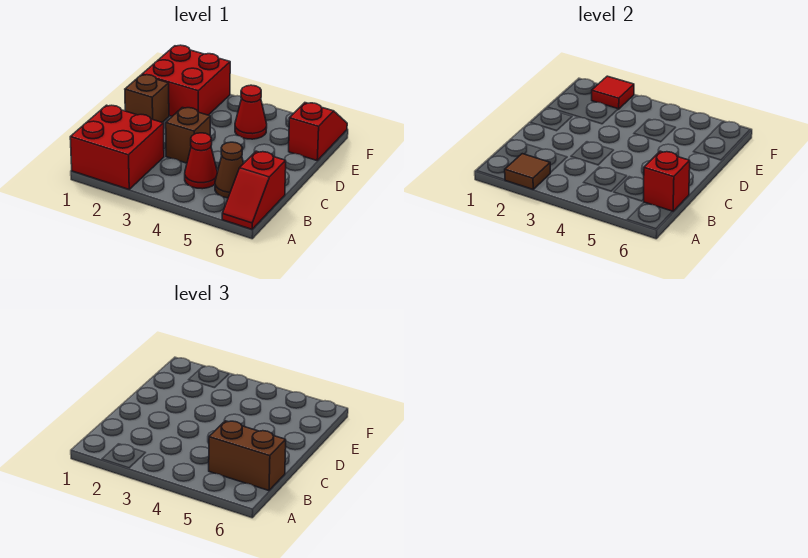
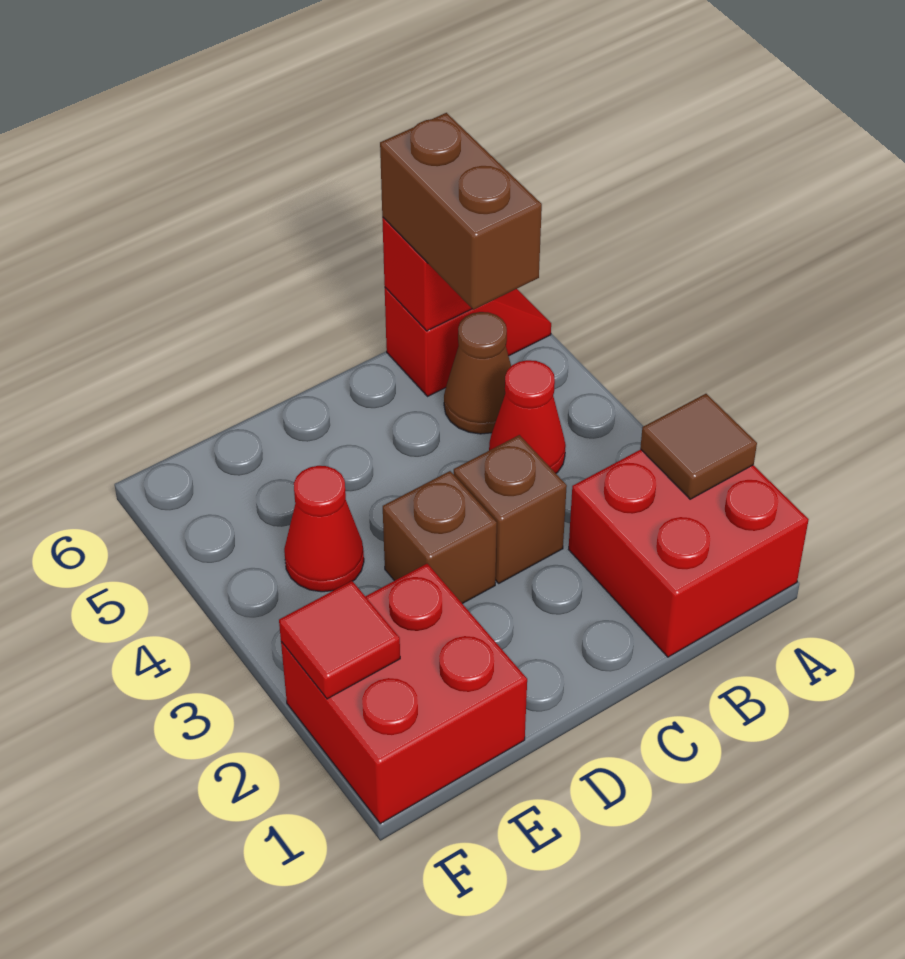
brown brick D1 level 1 -> brown brick D3 level 1
red slope E6:F6 level 1 top E -> none

